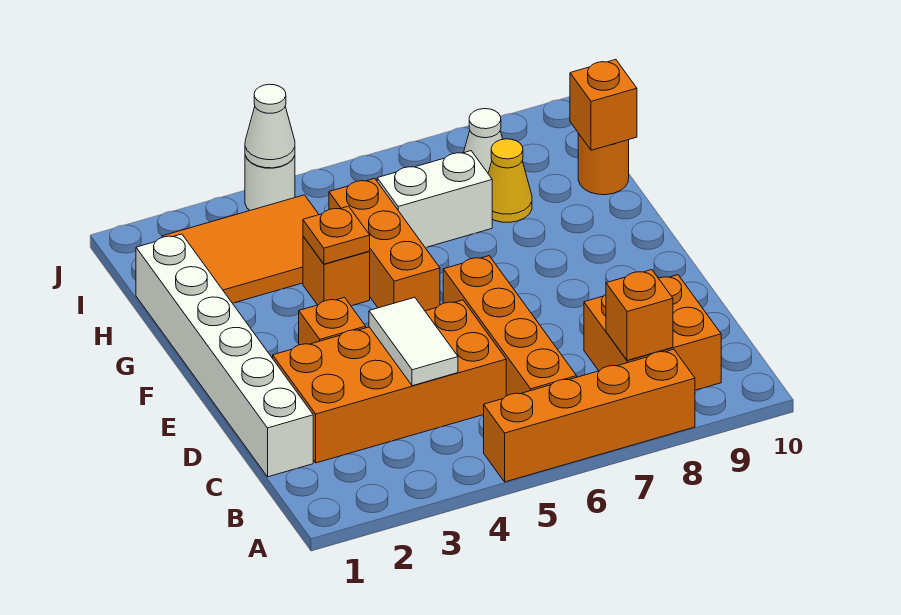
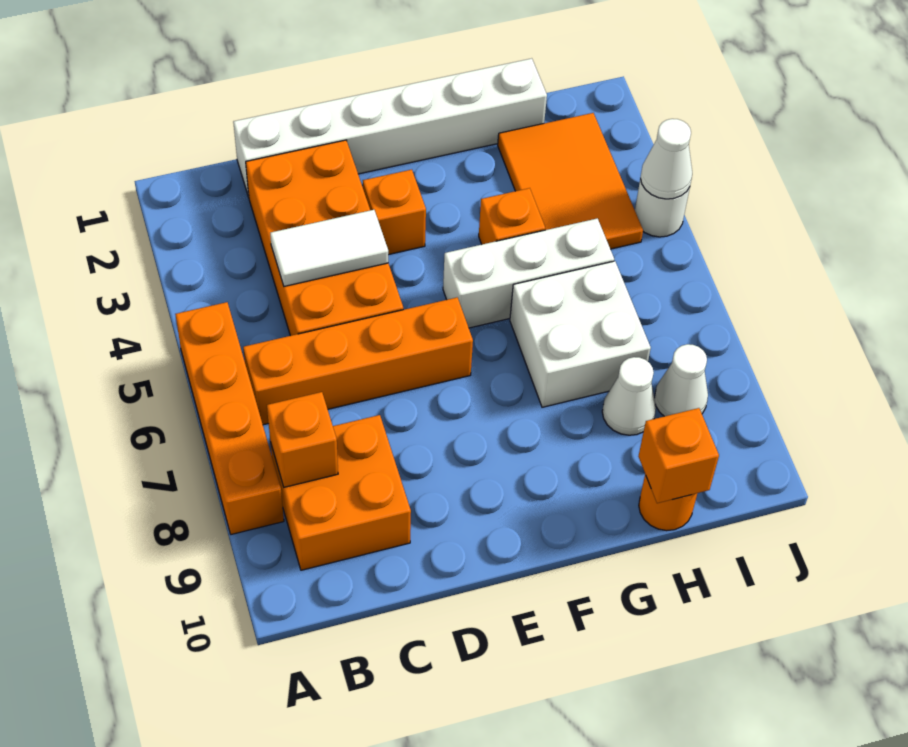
orange brick F5:H5 level 1 -> white brick F5:H5 level 1
orange plate G4 level 2 -> none
white brick H6:H7 level 1 -> white brick G6:H7 level 1
yellow cone H8 level 1 -> white cone H8 level 1

